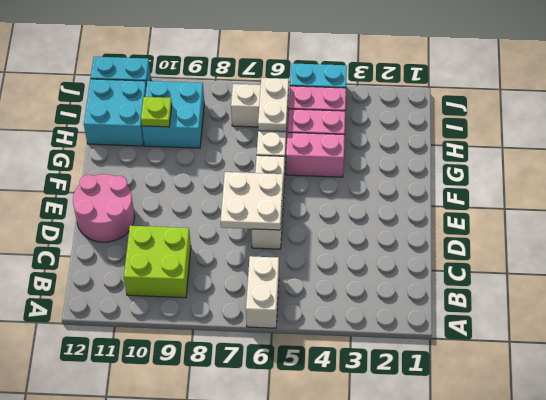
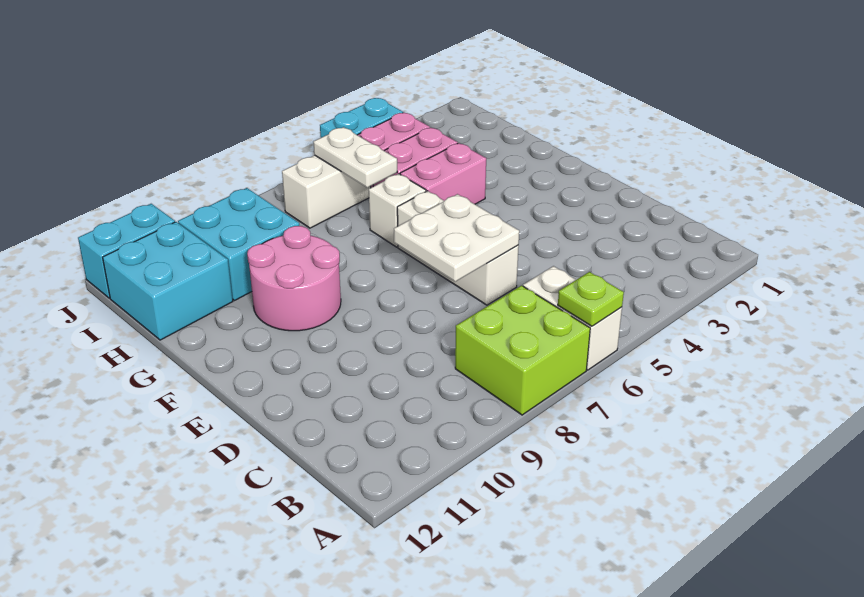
lime brick B9:C10 level 1 -> lime brick A7:B8 level 1
pink round brick D11:E12 level 1 -> pink round brick F9:G10 level 1
lime plate H10 level 2 -> lime plate A6 level 2

